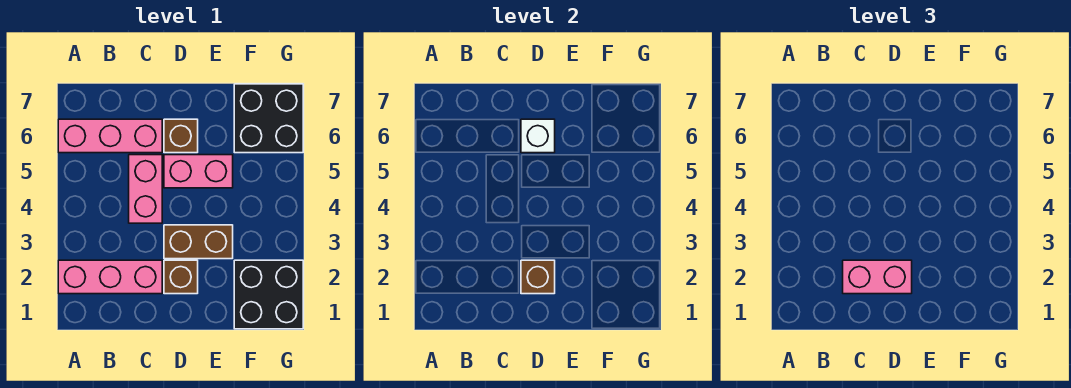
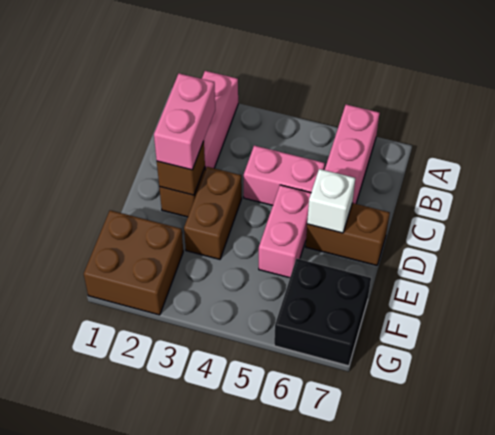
brown brick D6 level 1 -> brown brick D6:D7 level 1
black brick F1:G2 level 1 -> brown brick F1:G2 level 1

